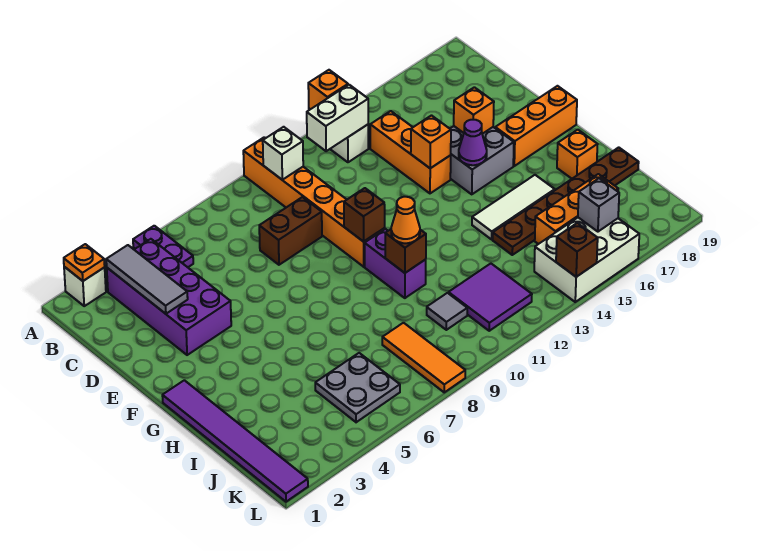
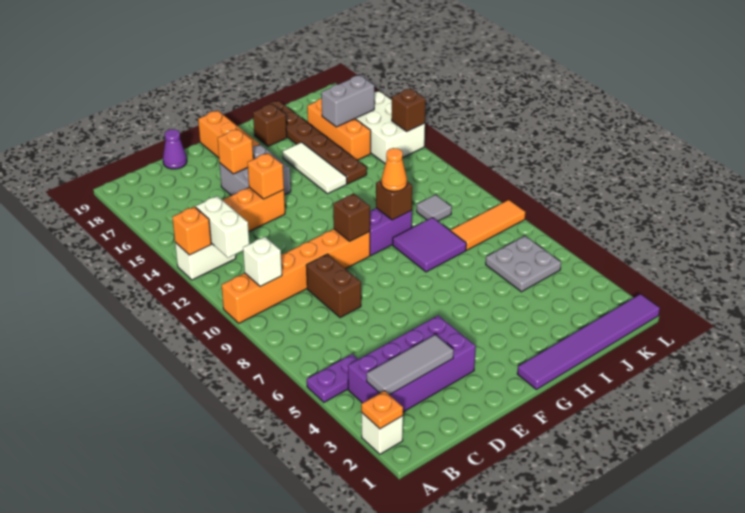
purple cone F15 level 2 -> purple cone D19 level 1
orange brick H18 level 1 -> brown brick H18 level 1
purple tile J11:K12 level 1 -> purple tile H8:I9 level 1
grey brick K16 level 2 -> grey brick J16:K16 level 2

